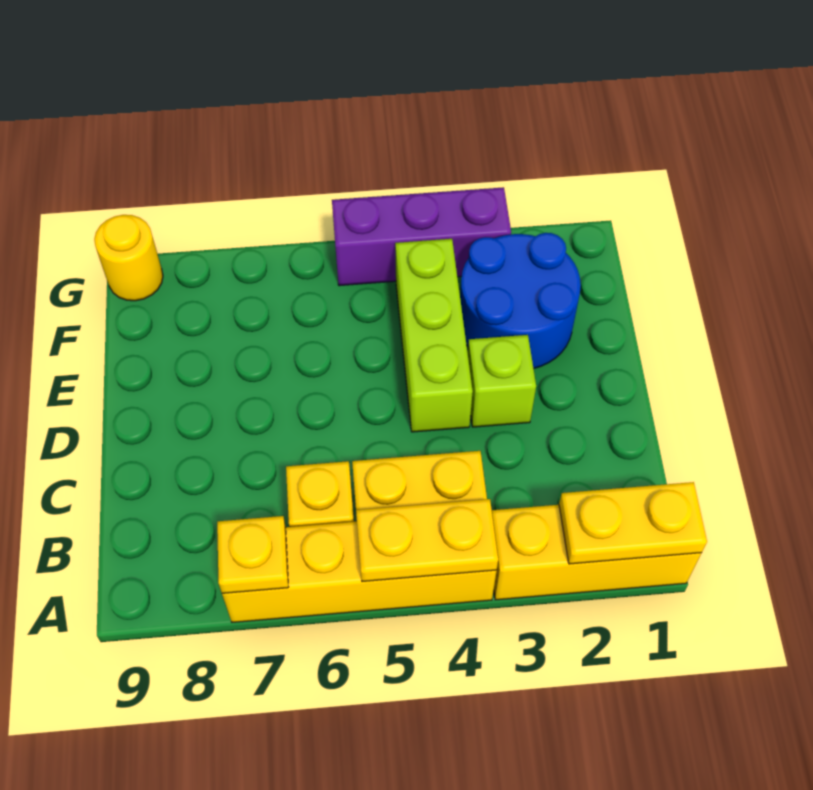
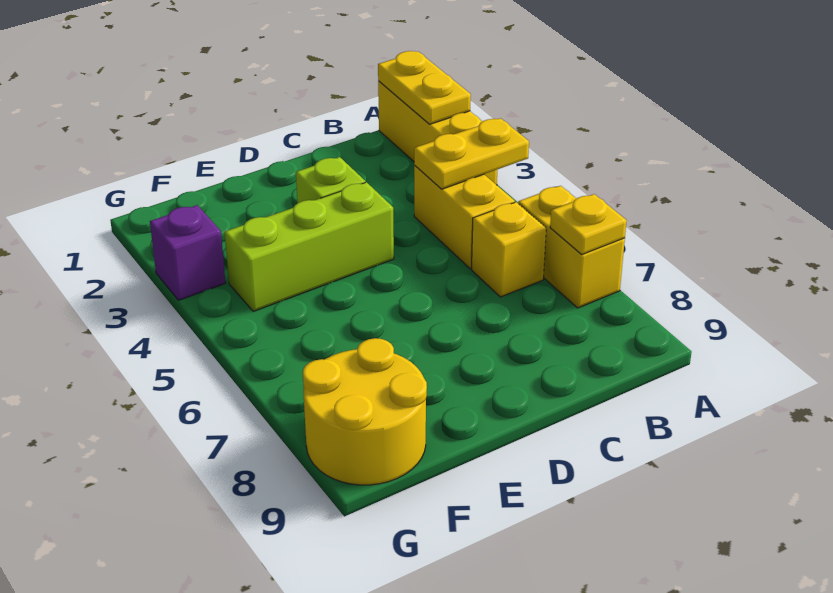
yellow brick A4:A7 level 1 -> yellow brick A6:A7 level 1
yellow plate A4:A5 level 2 -> yellow plate A4:B4 level 2
blue round brick E2:F3 level 1 -> none
purple brick G3:G5 level 1 -> purple brick G3 level 1
yellow round brick G9 level 1 -> yellow round brick F8:G9 level 1

